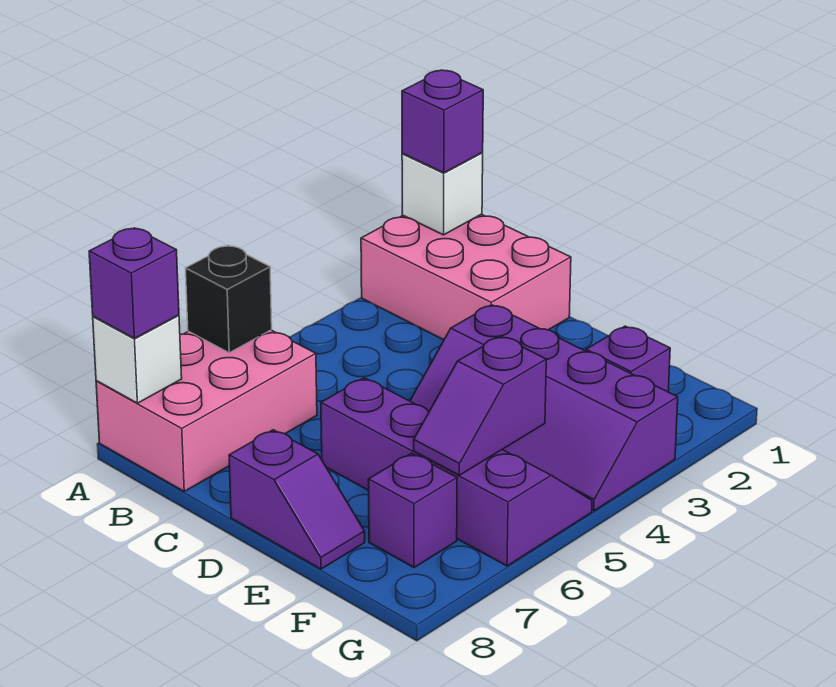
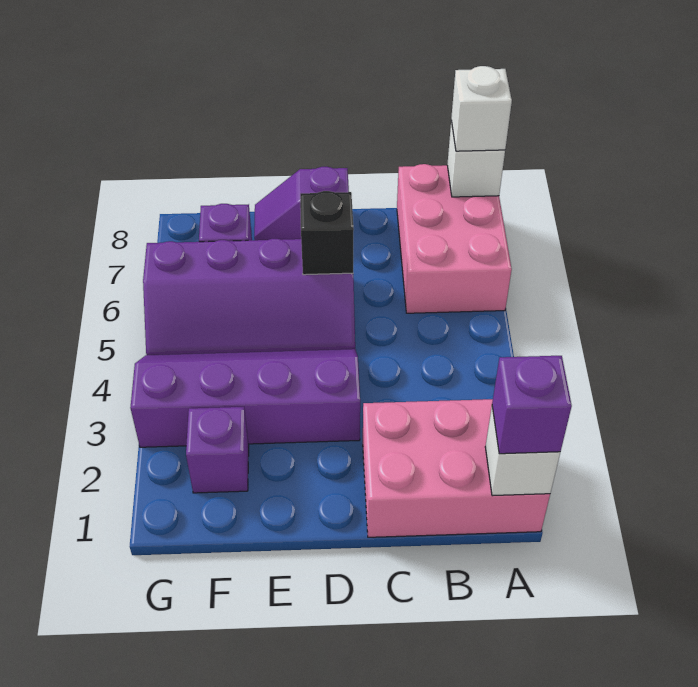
black brick A6 level 2 -> black brick D6 level 2
purple brick A8 level 3 -> white brick A8 level 3
purple slope F5:F6 level 2 top 5 -> none

